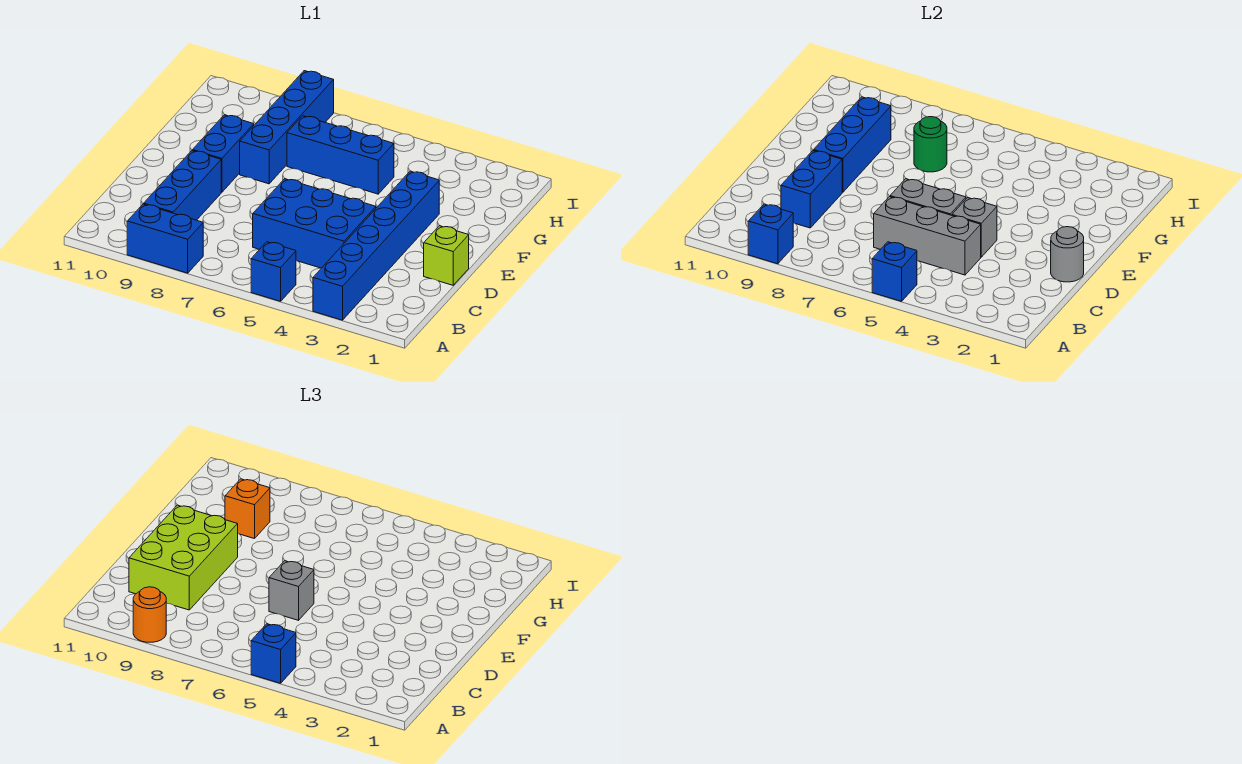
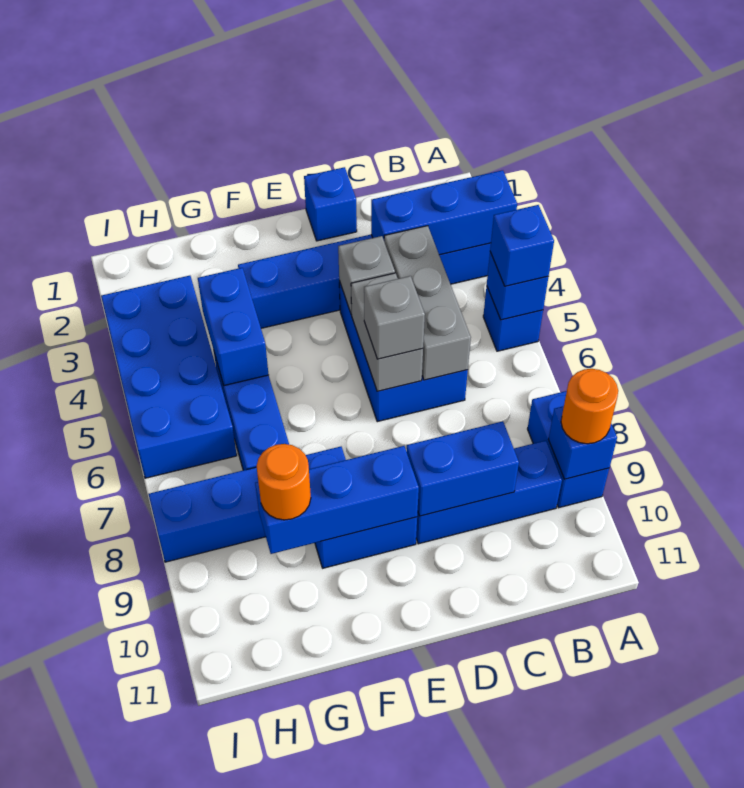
none -> blue brick A3:C3 level 2
lime brick C9:E10 level 3 -> none
lime brick D1 level 1 -> blue brick D1 level 1
grey round brick D1 level 2 -> none
none -> blue brick G4:G5 level 2
green round brick G7 level 2 -> none
orange brick G9 level 3 -> orange round brick G9 level 3
none -> blue brick H3:I6 level 1

